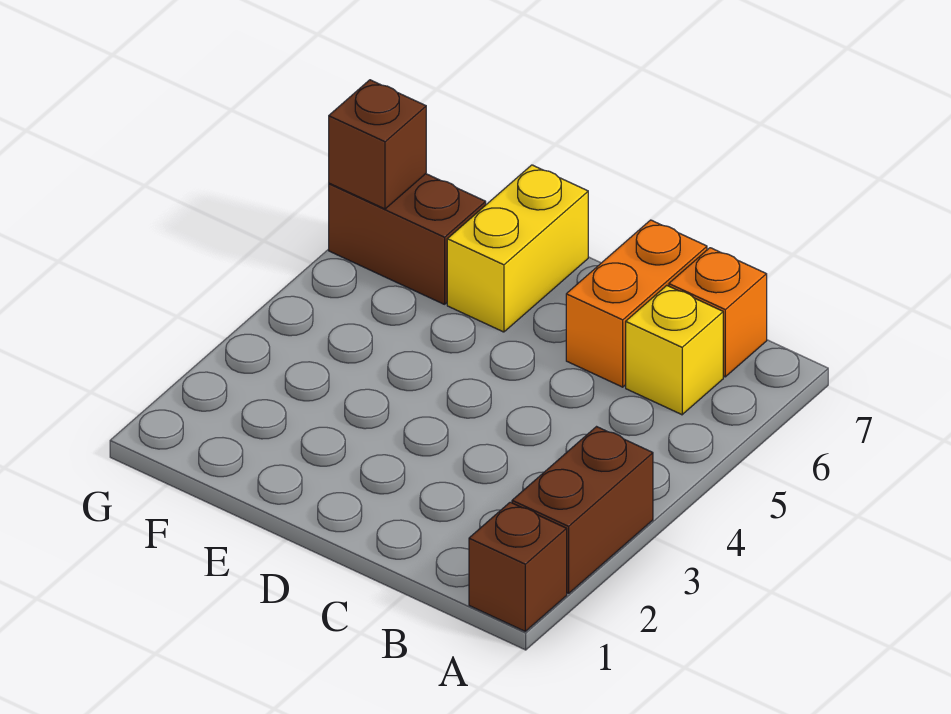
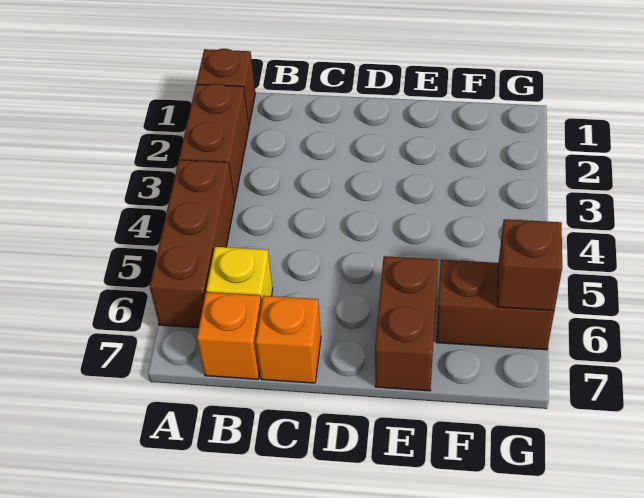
none -> brown brick A4:A6 level 1
orange brick C6:C7 level 1 -> orange brick C7 level 1
yellow brick E6:E7 level 1 -> brown brick E6:E7 level 1

